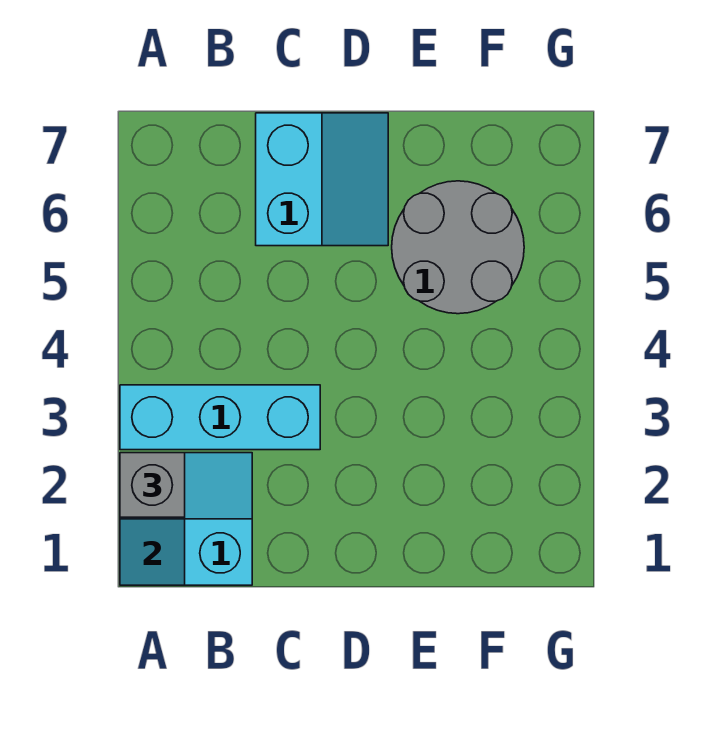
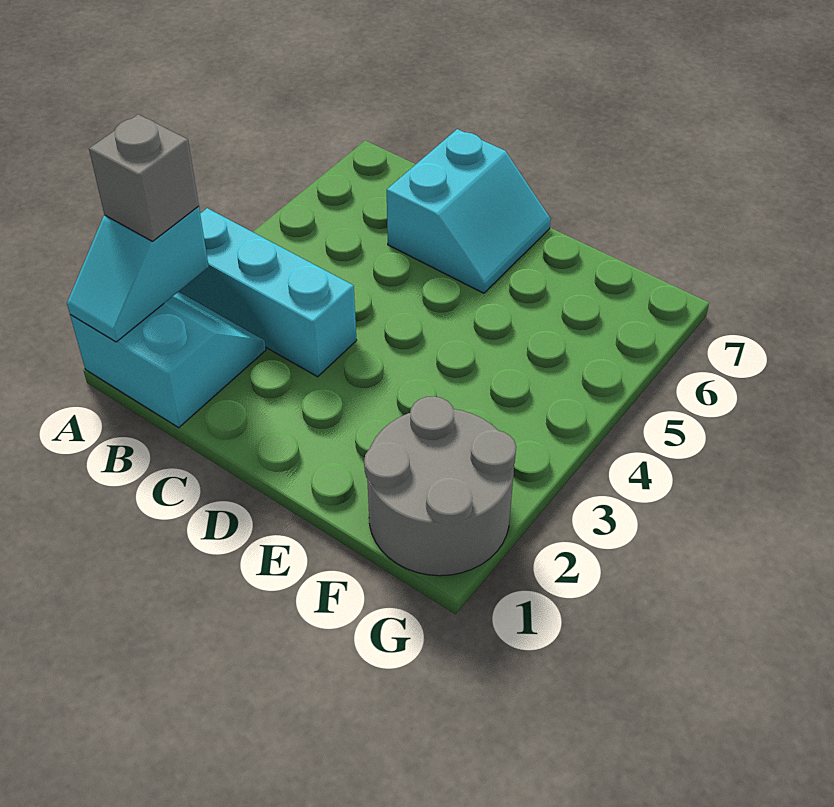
grey round brick E5:F6 level 1 -> grey round brick F1:G2 level 1

